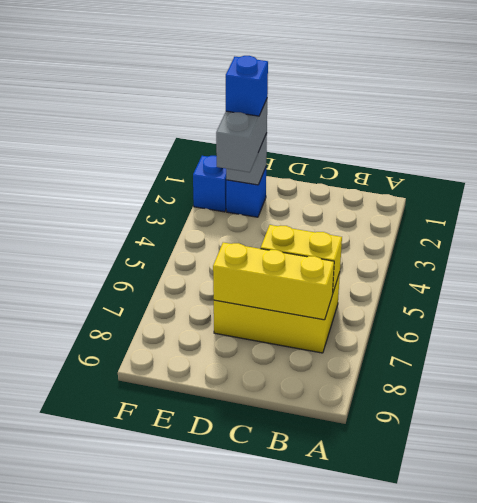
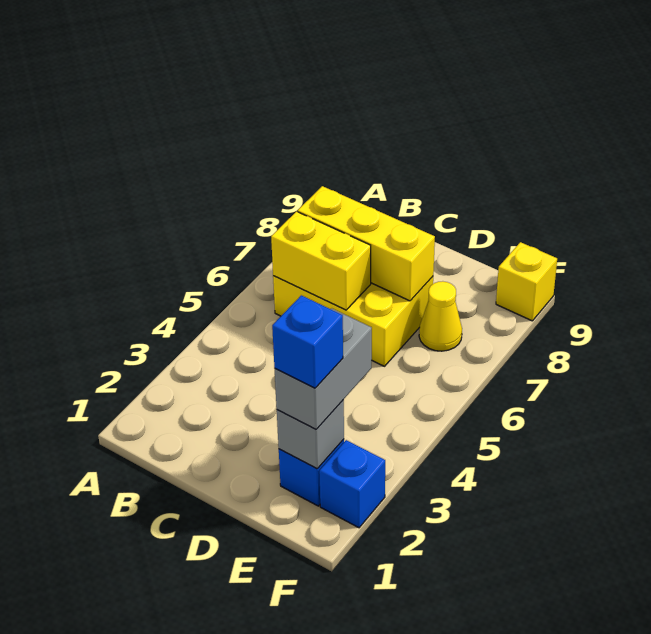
none -> yellow cone E7 level 1
none -> yellow brick F9 level 1

